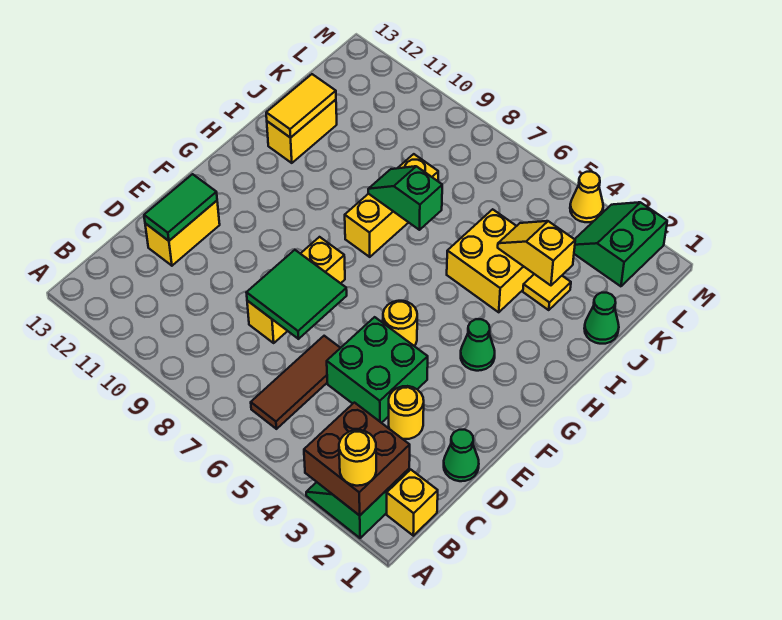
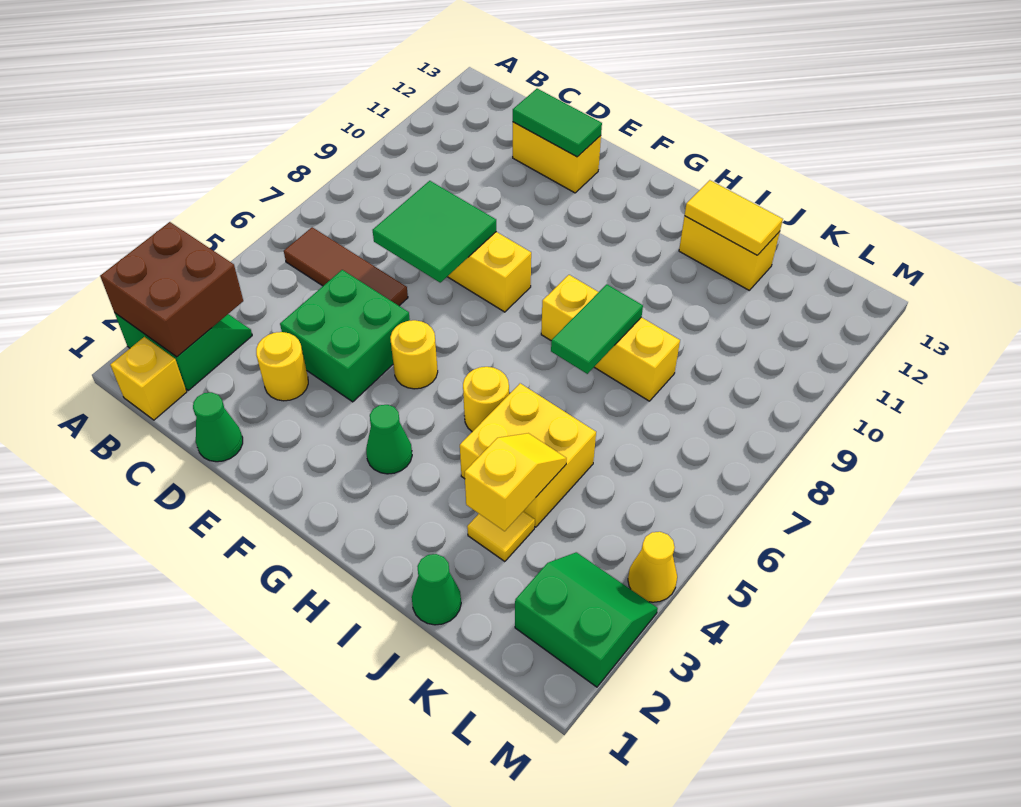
yellow round brick A2 level 3 -> yellow round brick H5 level 1
green slope I7:I8 level 2 top 7 -> green tile I7:I8 level 2

